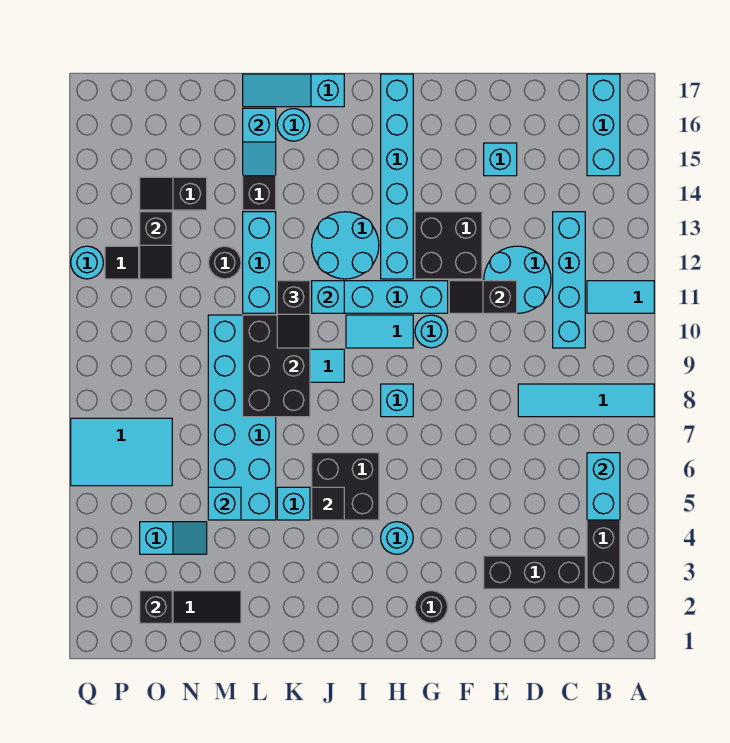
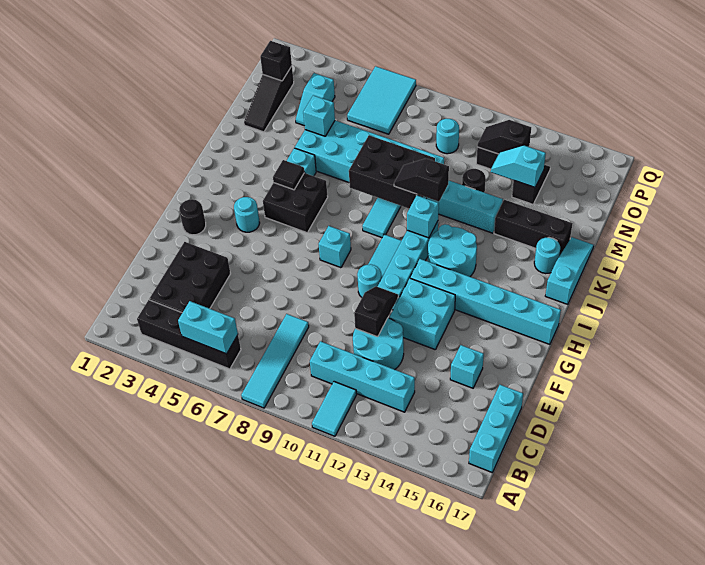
cyan brick B15:B17 level 1 -> cyan brick B17:D17 level 1
black brick C3:E3 level 1 -> black brick C3:E4 level 1
black brick F12:G13 level 1 -> cyan brick F12:G13 level 1
cyan slope L15:L16 level 2 top 16 -> cyan slope N13:N14 level 2 top 14
cyan round brick Q12 level 1 -> cyan round brick O10 level 1

